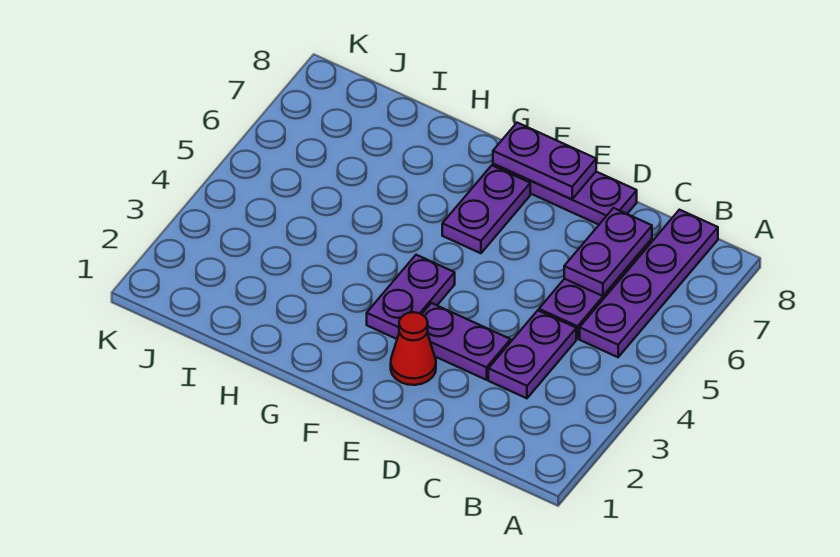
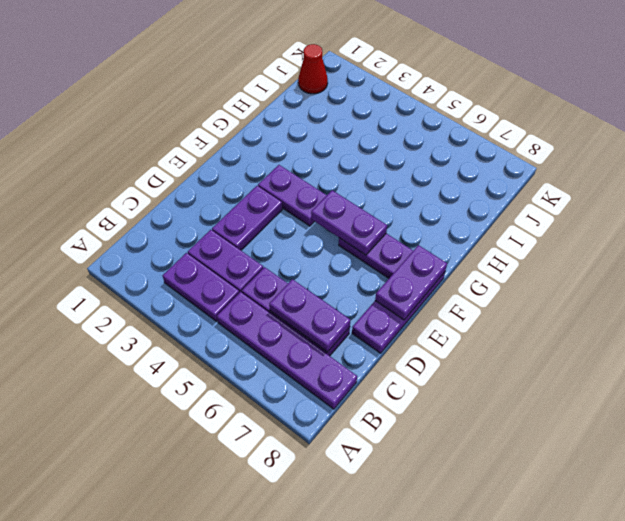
none -> purple plate B3:B4 level 1
red cone E2 level 1 -> red cone J1 level 1
none -> purple plate F5:F6 level 2

